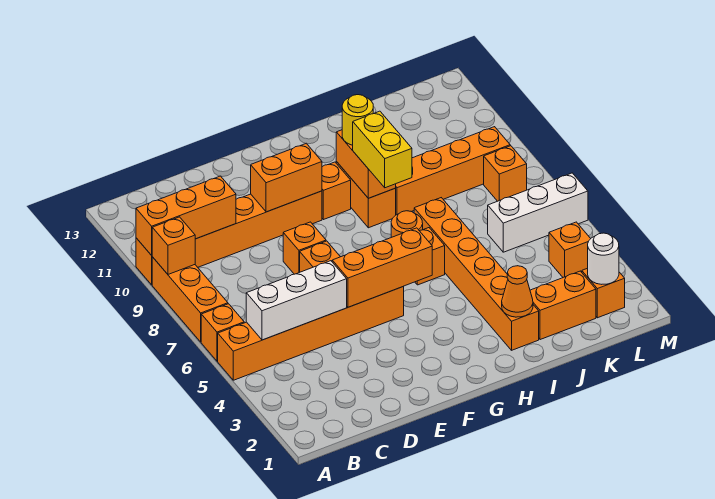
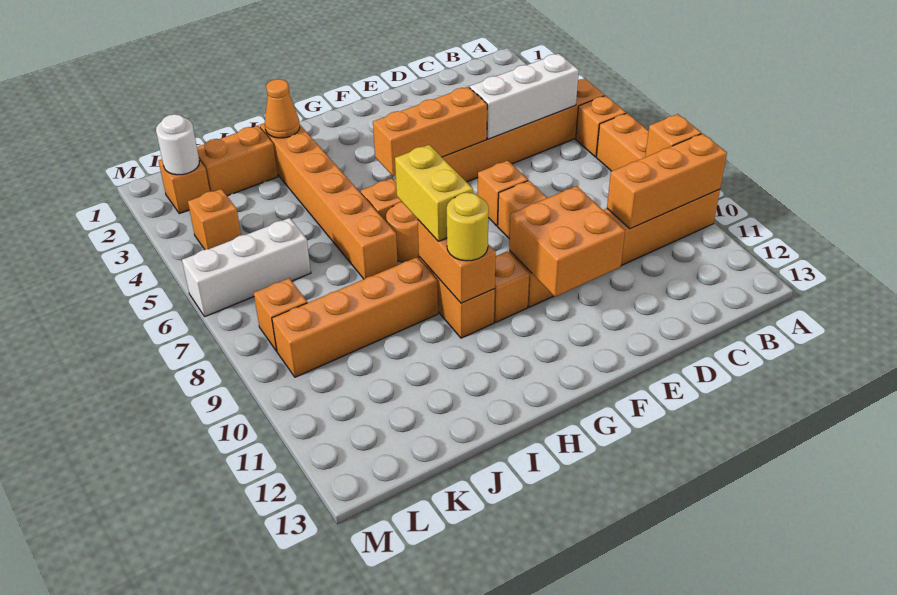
orange brick E10:F10 level 2 -> orange brick E10:F11 level 2

